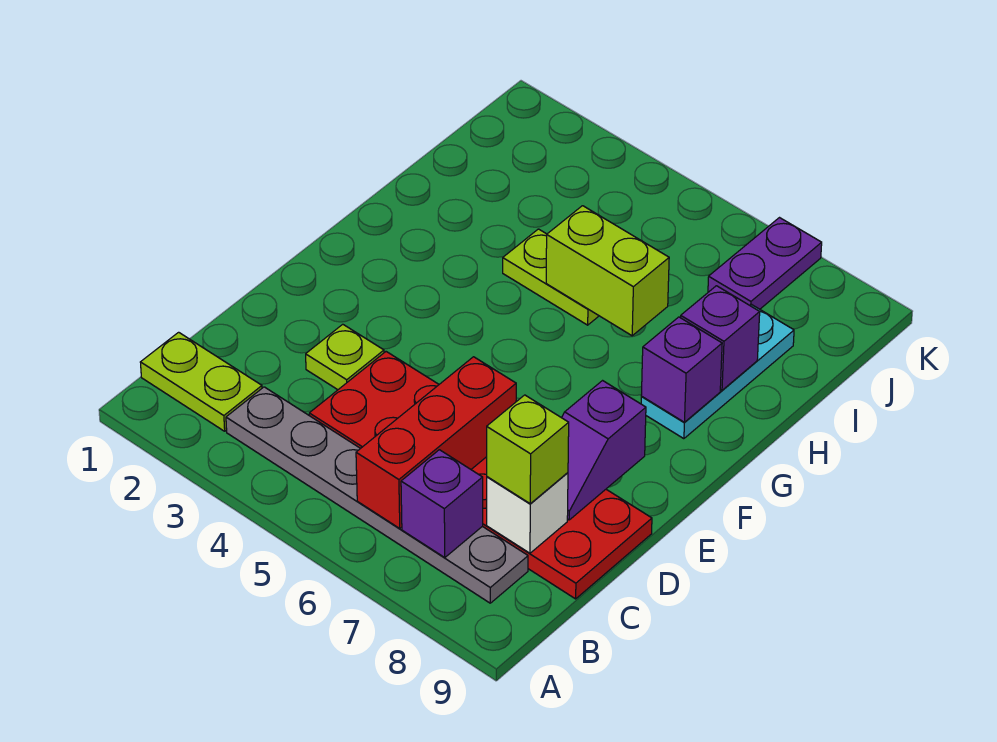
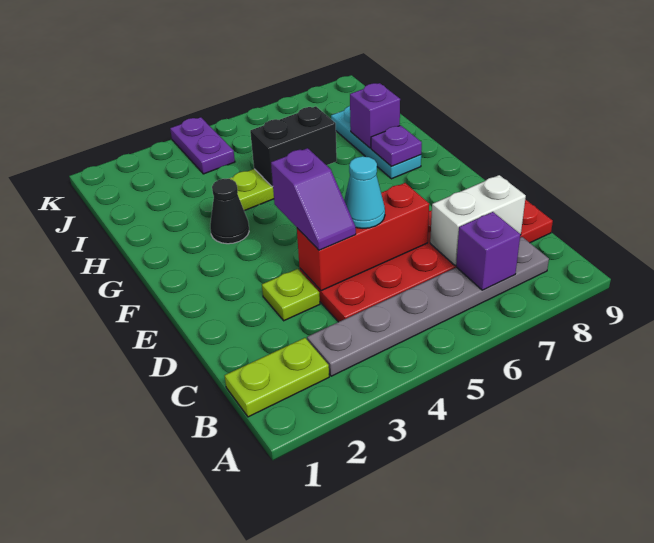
red brick B6:D6 level 2 -> red brick D4:D6 level 2
white brick C8 level 2 -> white brick C7:C8 level 2
lime brick C8 level 3 -> none
none -> cyan cone D5 level 3
purple slope D8:E8 level 2 top E -> purple slope D4:E4 level 3 top E
none -> black cone G3 level 1
purple brick G8 level 2 -> purple plate G8 level 2
lime brick H5:H6 level 2 -> black brick H5:H6 level 2
purple plate J7:K7 level 1 -> purple plate J4:K4 level 1

